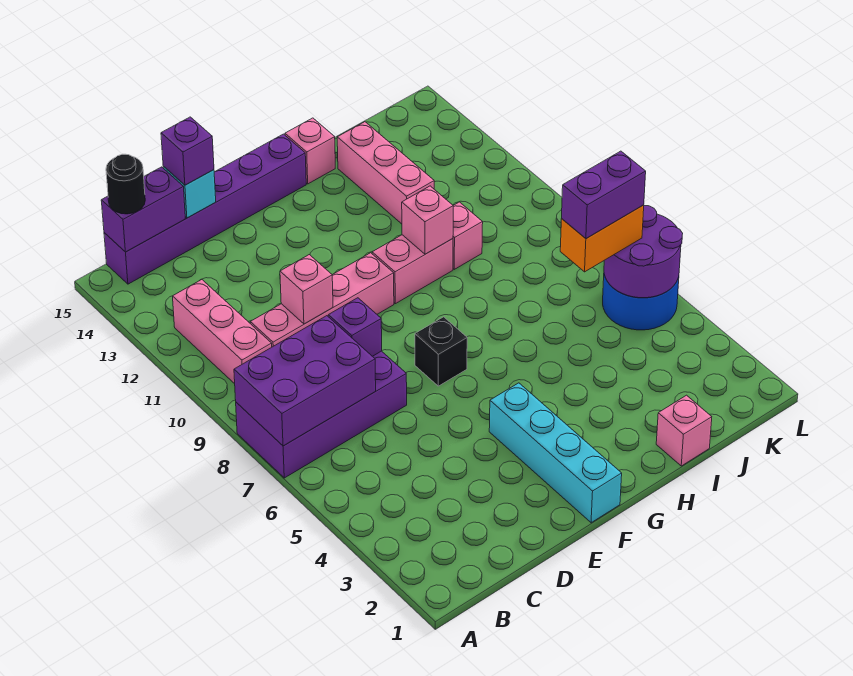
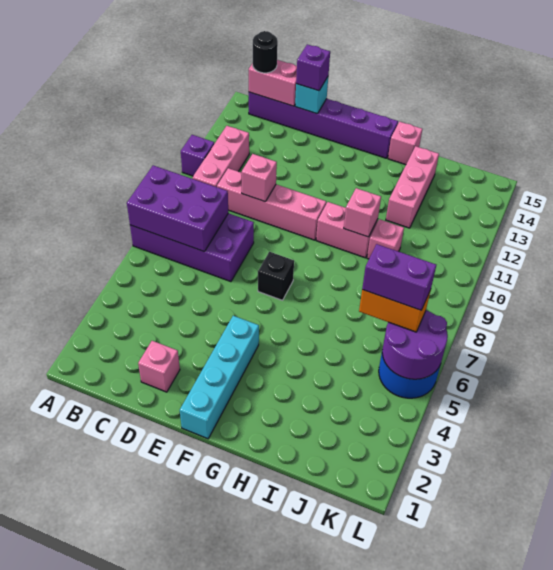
purple brick B15:C15 level 2 -> pink brick B15:C15 level 2
purple brick D8 level 2 -> purple brick A11 level 1
pink brick I1 level 1 -> pink brick D2 level 1

